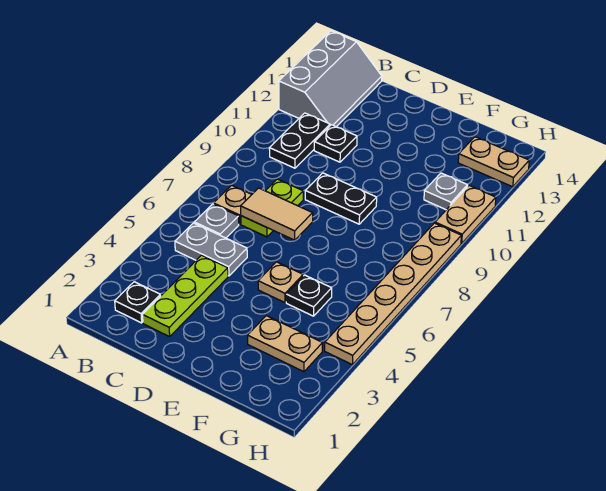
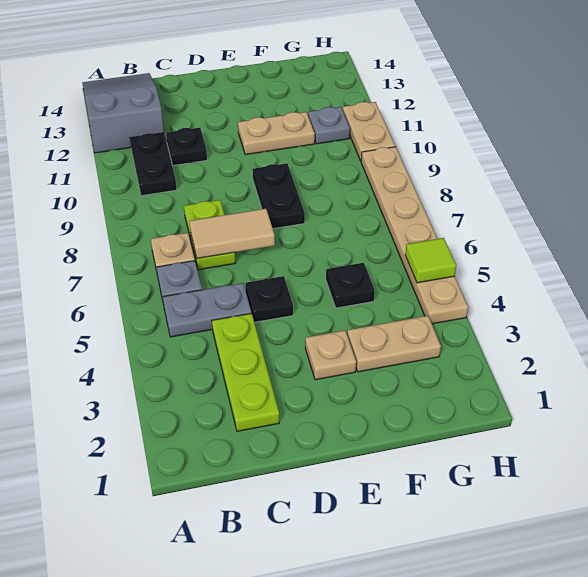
grey slope A12:B14 level 1 top A -> grey slope A12:B14 level 1 top 12
black plate B2 level 1 -> black plate D5 level 1
black plate D9:E9 level 1 -> black plate E8:E9 level 1
tan plate E5 level 1 -> tan plate E3 level 1
tan plate G13:H13 level 1 -> tan plate E11:F11 level 1
none -> lime tile H5 level 2

